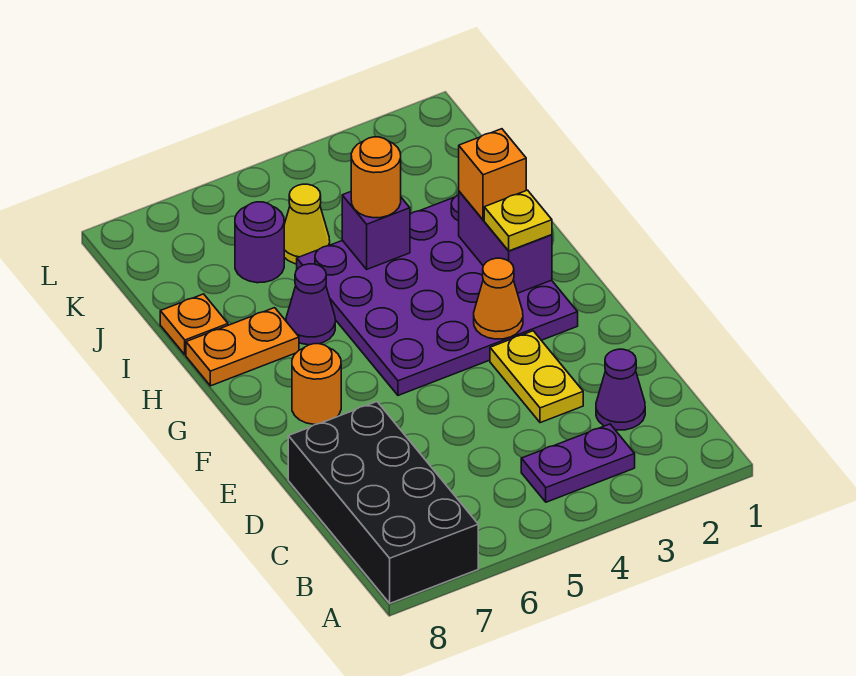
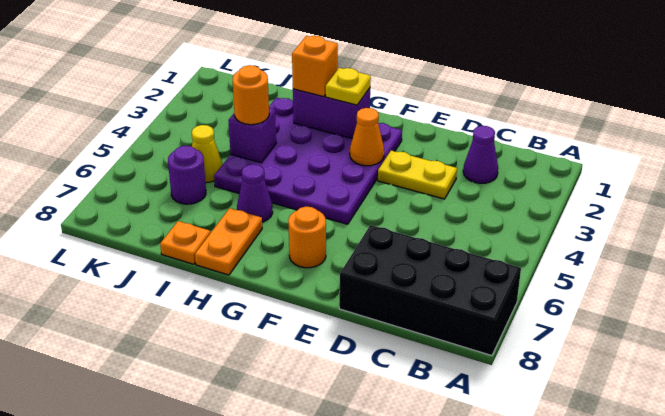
purple plate B3:B4 level 1 -> none

